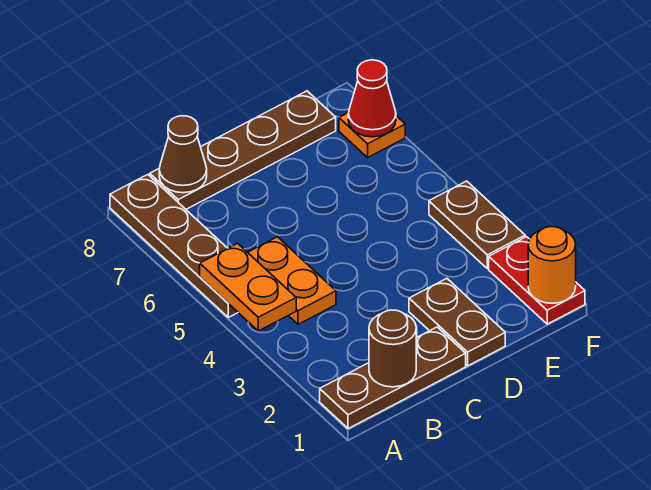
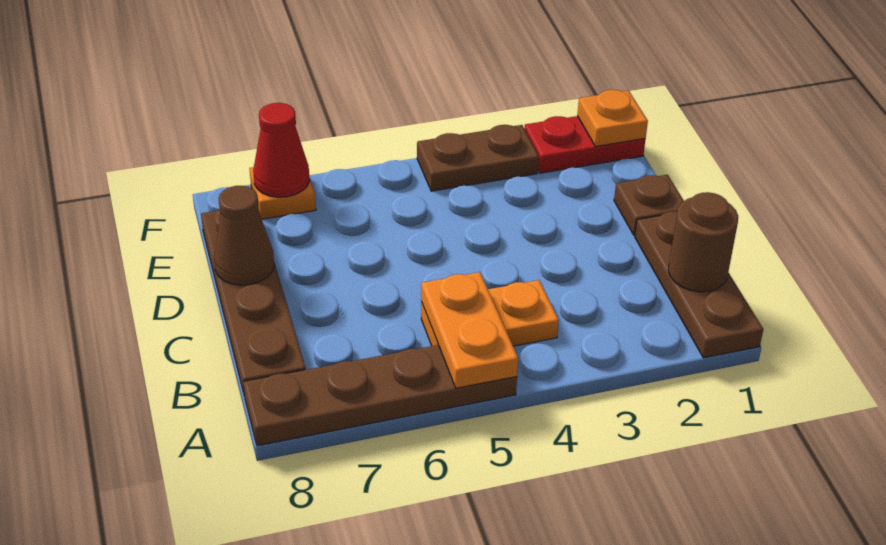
orange plate A4:A5 level 2 -> orange plate A5:B5 level 2
brown cone B8 level 2 -> brown cone D8 level 2
brown plate D1:D2 level 1 -> brown plate D1 level 1
orange round brick F1 level 2 -> orange plate F1 level 2

